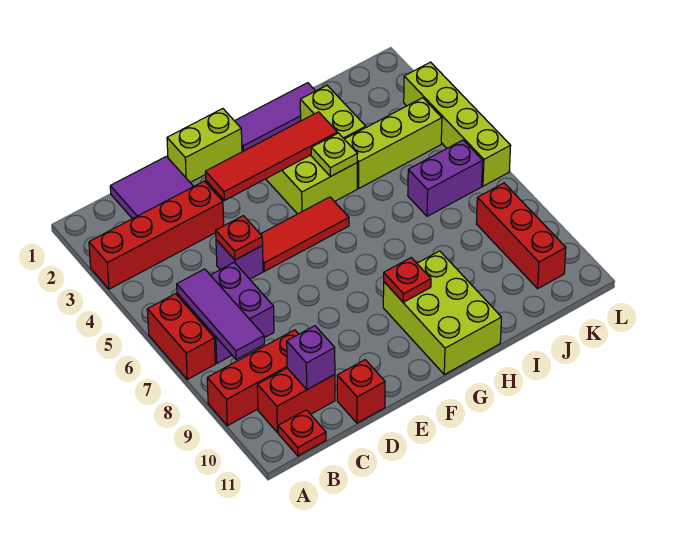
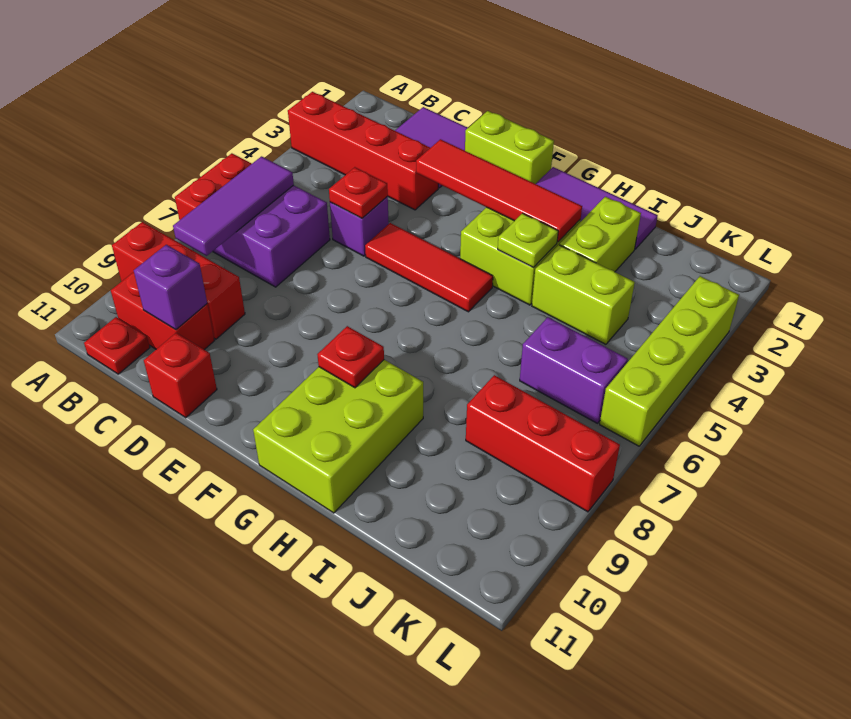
lime brick I4:K4 level 1 -> lime brick I4:J4 level 1
red brick K8:K10 level 1 -> red brick J8:L8 level 1

